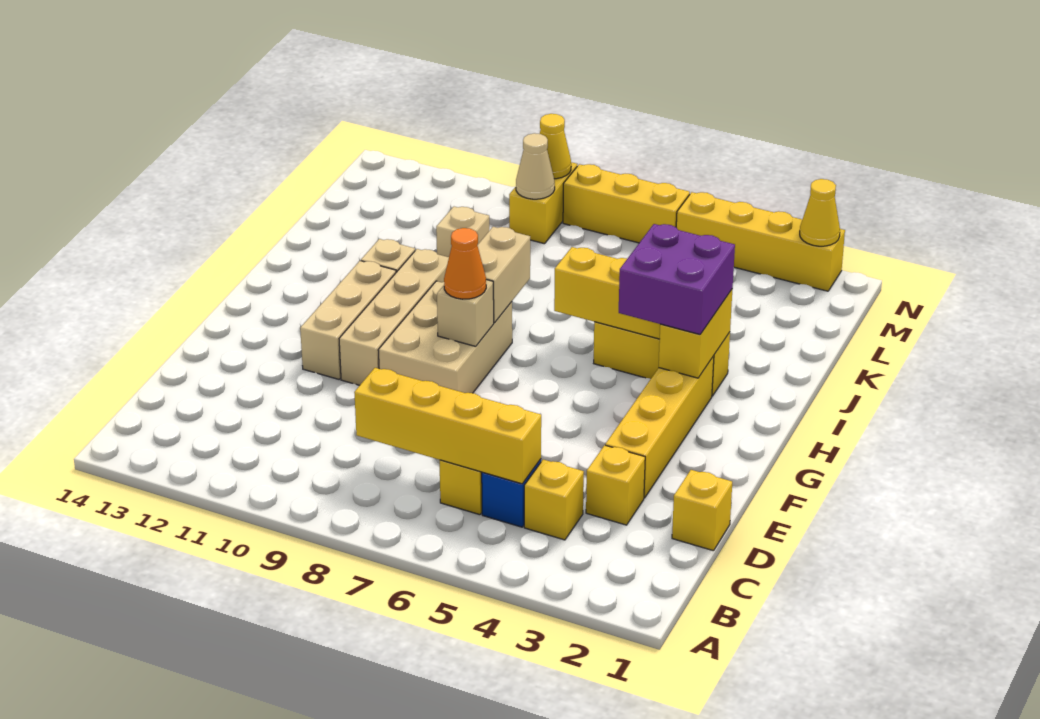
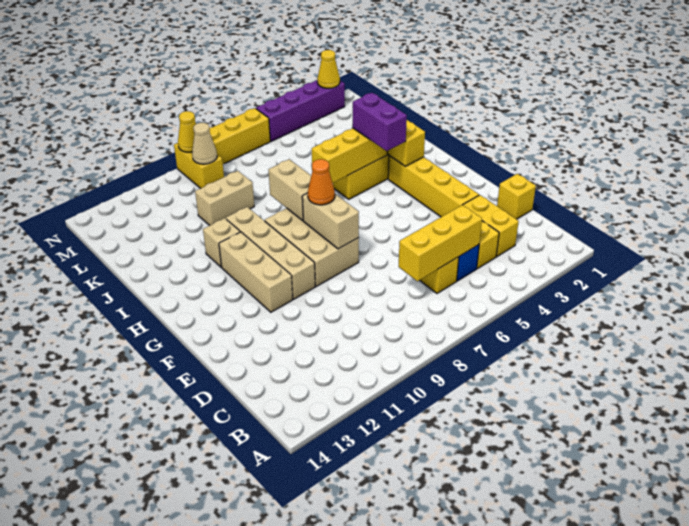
yellow brick C5:C8 level 2 -> yellow brick C5:C7 level 2
yellow brick D3 level 1 -> yellow brick C3:D3 level 1
tan brick G8 level 2 -> tan brick F8:G8 level 2
purple brick H3:I4 level 3 -> purple brick H4:I4 level 3
tan brick K10 level 1 -> tan brick K9:K10 level 1
yellow brick N2:N5 level 1 -> purple brick N2:N5 level 1

